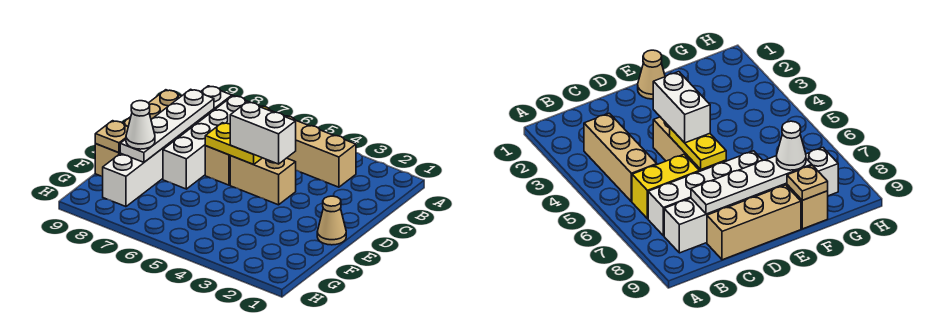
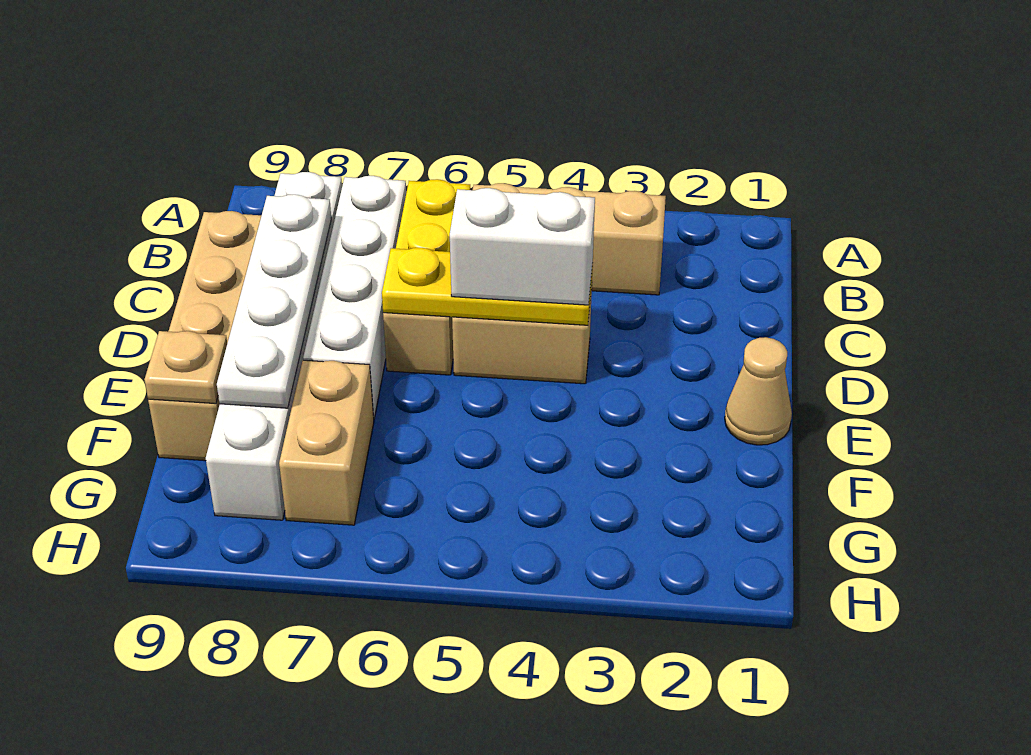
yellow plate D5:D6 level 2 -> yellow plate D4:D6 level 2
none -> tan brick F7:G7 level 1
white cone F8 level 3 -> none

